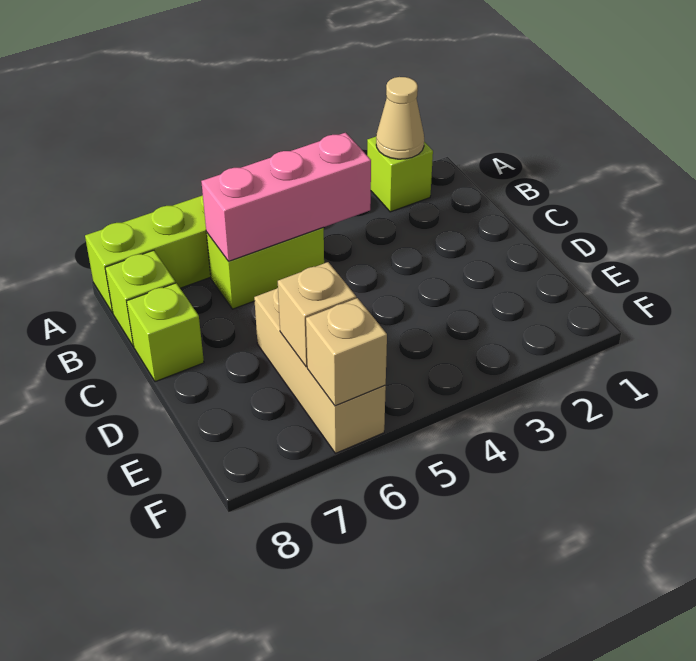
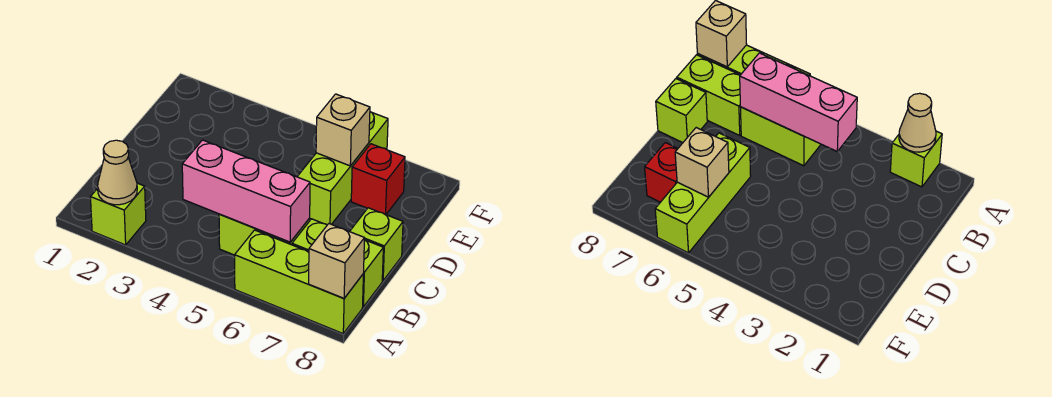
lime brick B8 level 1 -> lime brick B7:B8 level 1
tan brick D6:F6 level 1 -> lime brick D6:F6 level 1
none -> red brick E7 level 1
tan brick F6 level 2 -> tan brick A8 level 2

